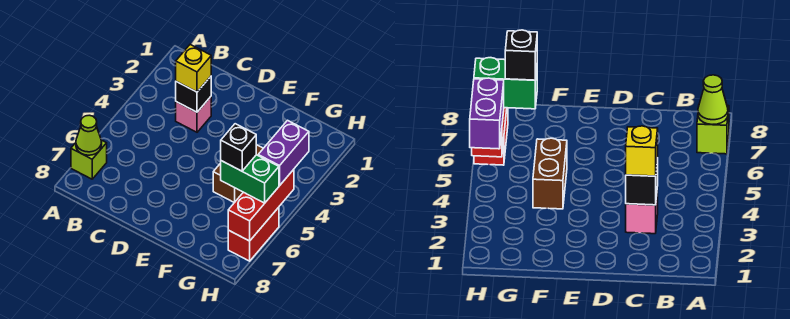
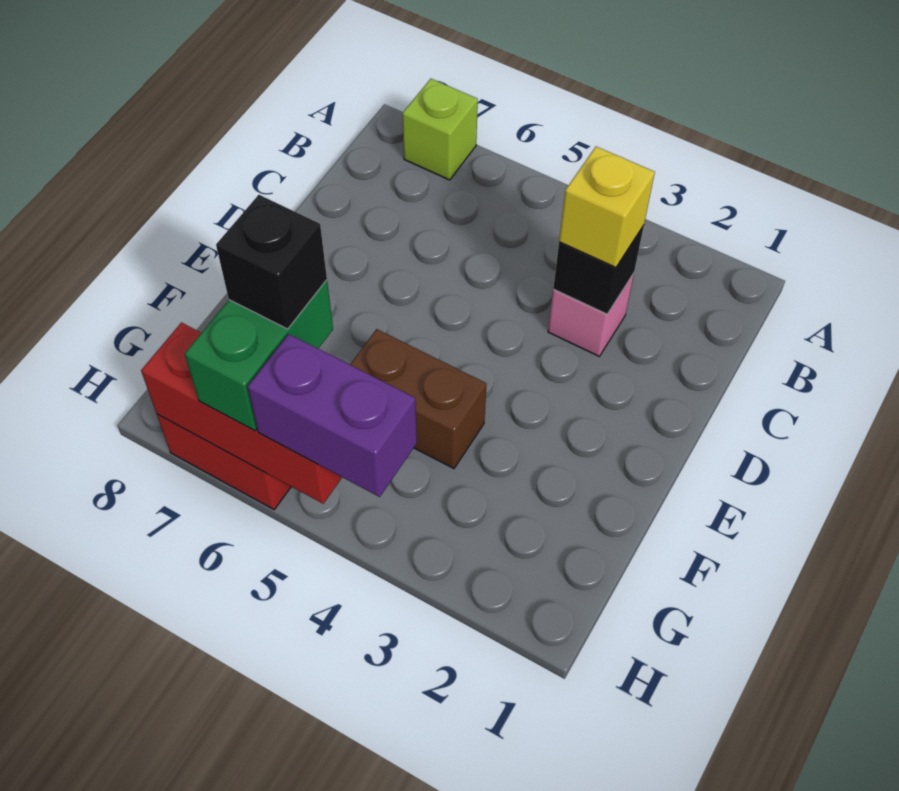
lime cone A7 level 2 -> none

